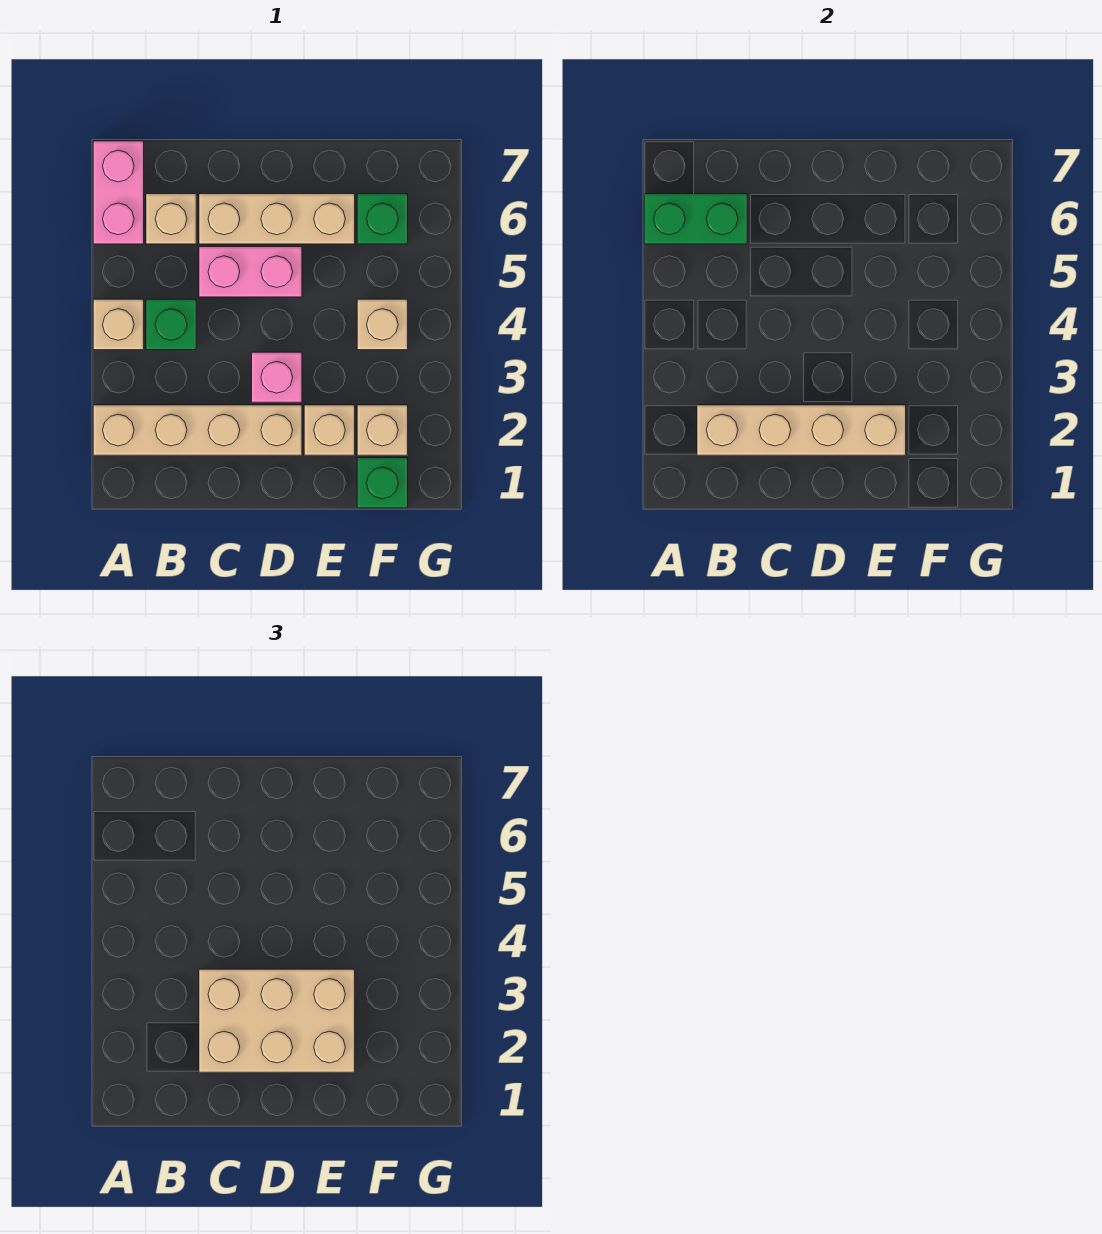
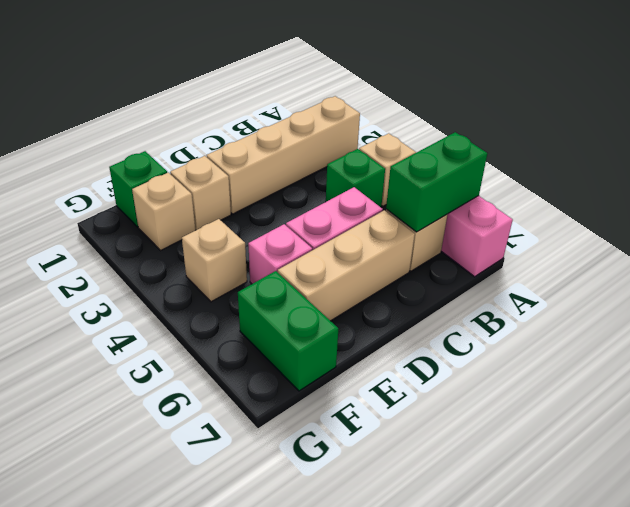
tan brick B2:E2 level 2 -> none
tan brick C2:E3 level 3 -> none
pink brick D3 level 1 -> pink brick E5 level 1
green brick F6 level 1 -> green brick F6:F7 level 1

